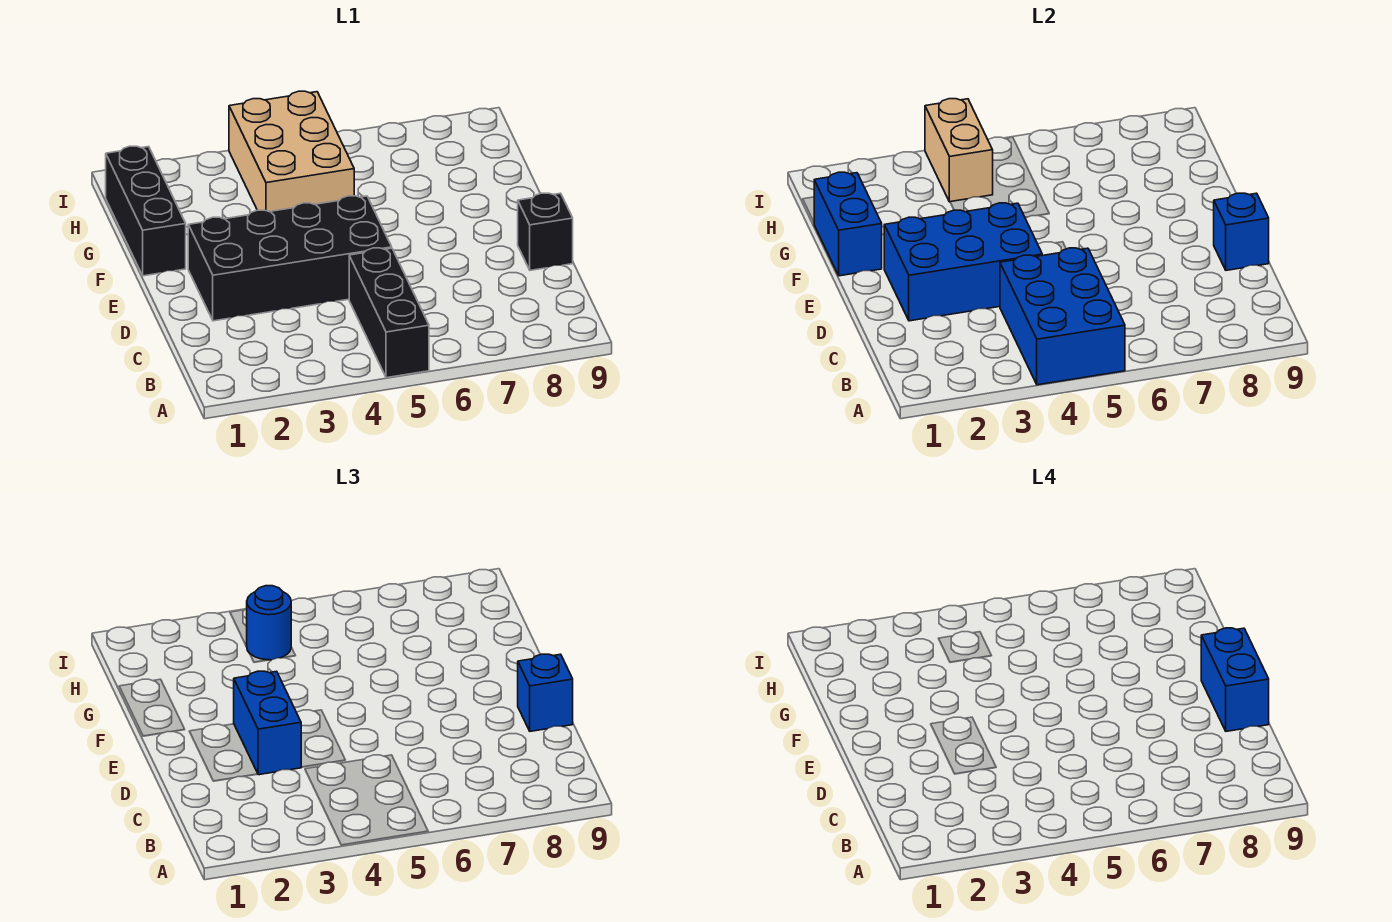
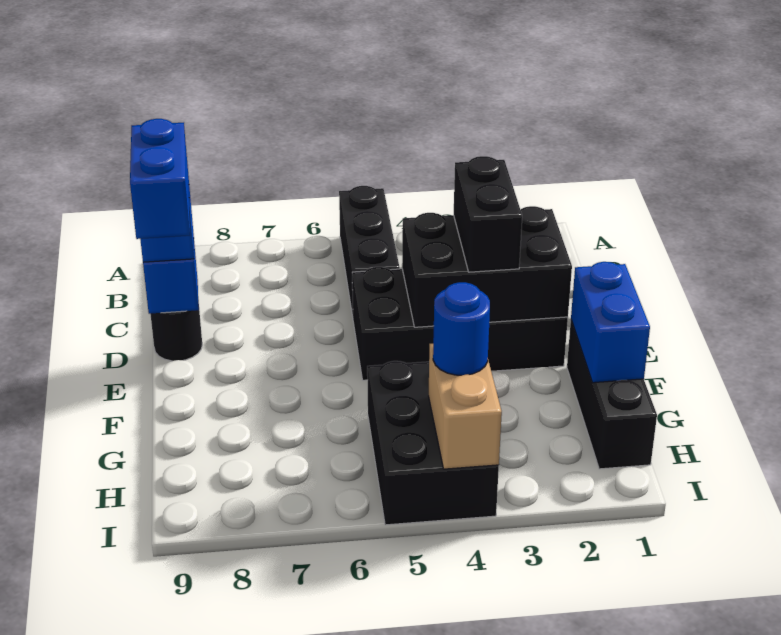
blue brick A4:C5 level 2 -> none
blue brick D2:E4 level 2 -> black brick D2:E4 level 2
blue brick D3:E3 level 3 -> black brick D3:E3 level 3
black brick D9 level 1 -> black round brick D9 level 1
tan brick G4:I5 level 1 -> black brick G4:I5 level 1

